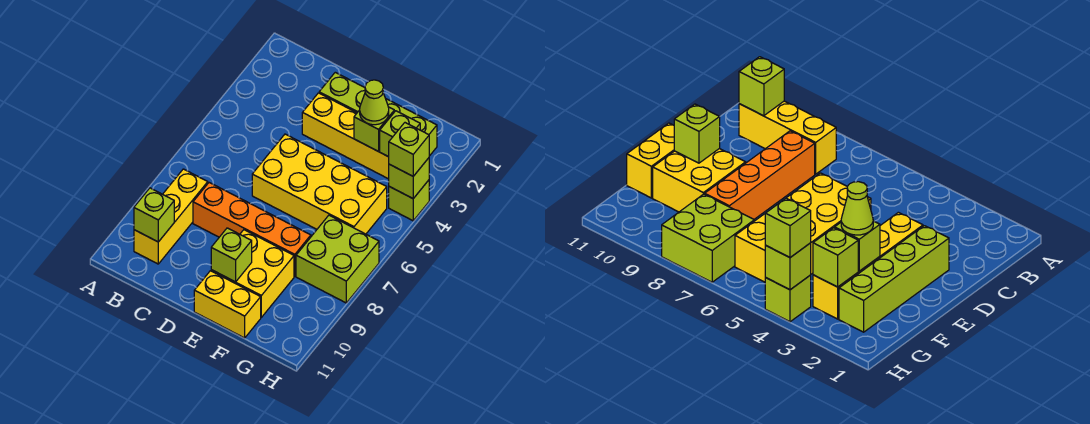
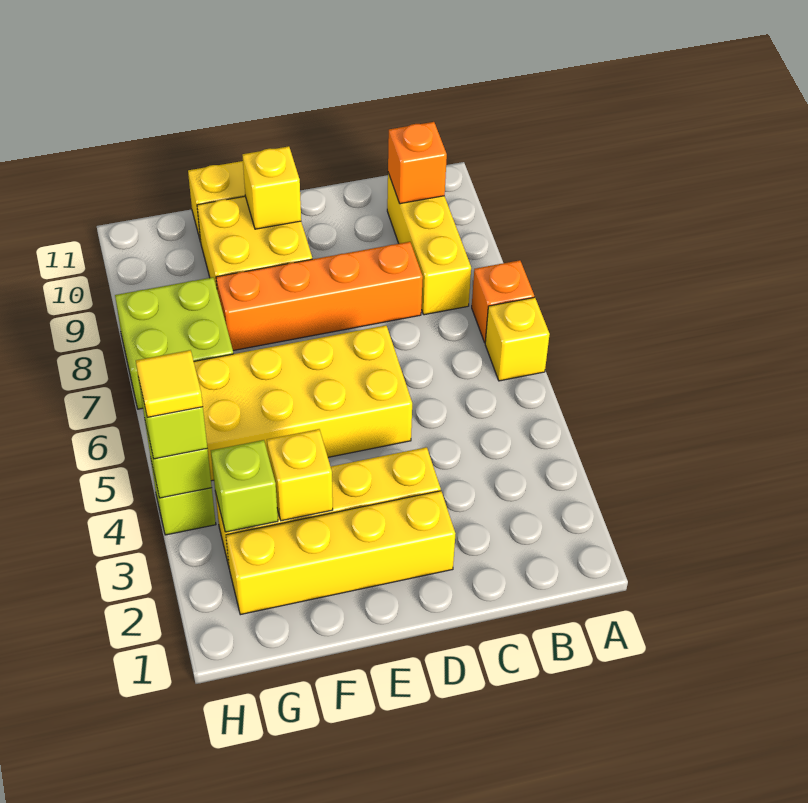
none -> yellow brick A6 level 1
none -> orange brick A7 level 1
lime brick B10 level 2 -> orange brick B10 level 2
lime brick D2:G2 level 1 -> yellow brick D2:G2 level 1
lime brick E10 level 2 -> yellow brick E10 level 2
lime brick F3 level 2 -> yellow brick F3 level 2
lime cone F3 level 3 -> none
none -> yellow tile H4 level 4

